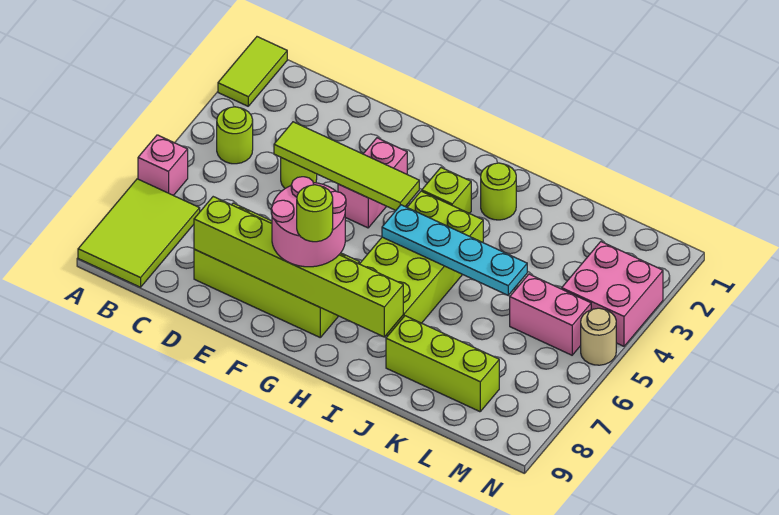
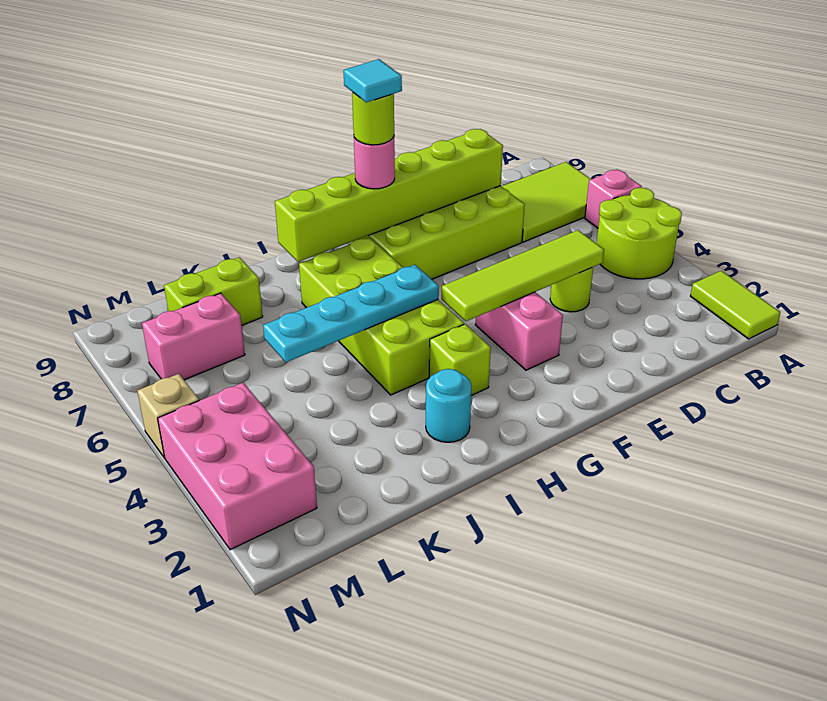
lime tile A7:B9 level 1 -> lime tile A7:C8 level 1
lime round brick B4 level 1 -> lime round brick A4:B5 level 1
pink round brick F7:G8 level 3 -> pink round brick G8 level 3
none -> cyan tile G8 level 5
lime round brick I2 level 1 -> cyan round brick I2 level 1
lime brick J8:L8 level 1 -> lime brick K8:L8 level 1
pink brick L5:M5 level 1 -> pink brick L7:M7 level 1
pink brick M3:N4 level 1 -> pink brick M2:N4 level 1
tan round brick N5 level 1 -> tan brick N5 level 1

